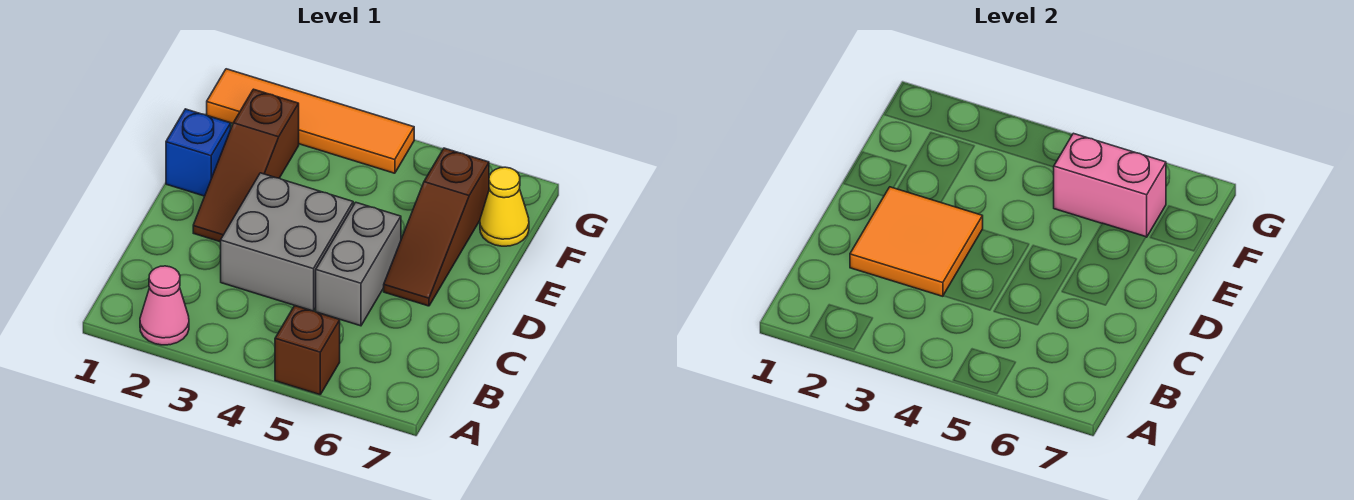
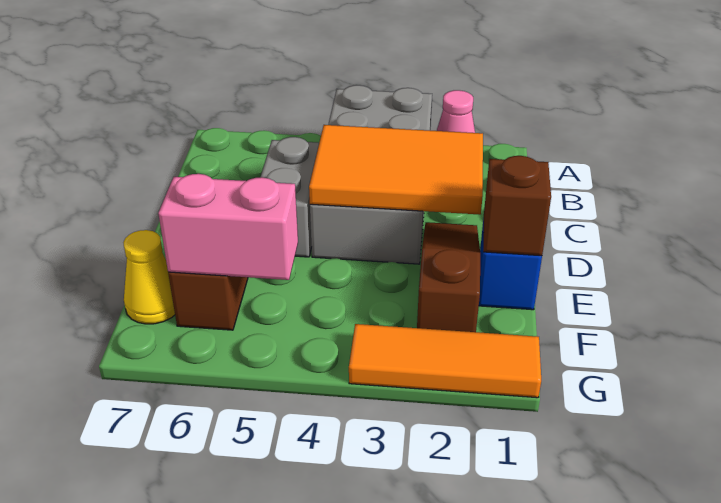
brown brick A5 level 1 -> brown brick E1 level 2
orange tile C2:D3 level 2 -> orange tile C2:D4 level 2
grey brick C3:D4 level 1 -> grey brick A3:D4 level 1
orange tile G1:G4 level 1 -> orange tile G1:G3 level 1

